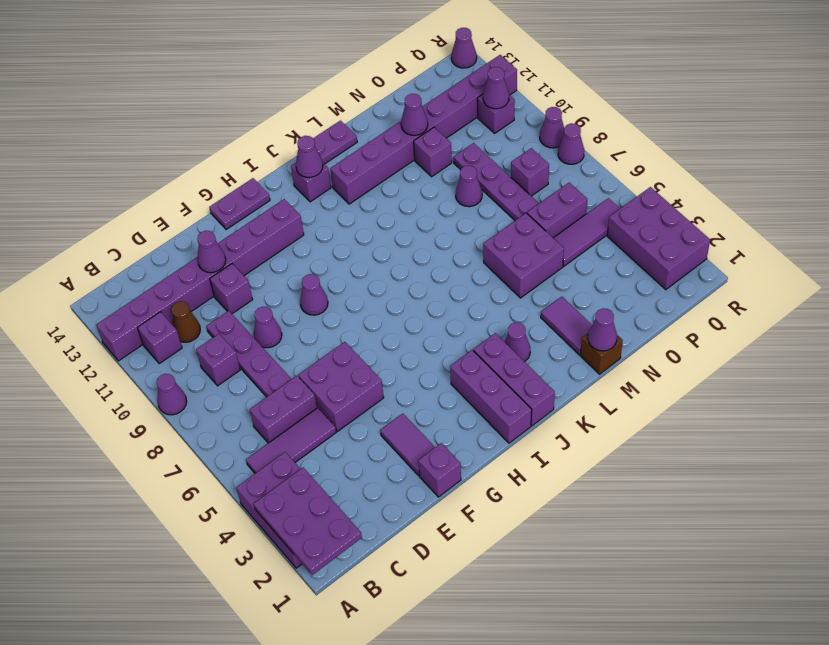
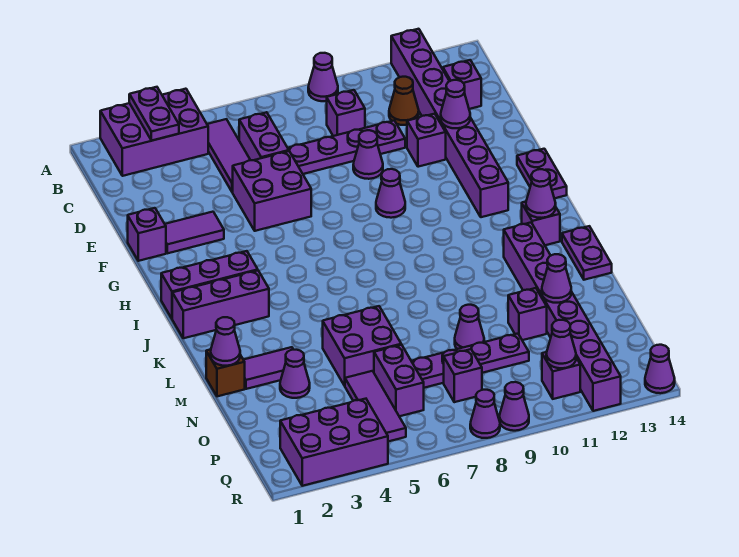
purple plate A1:B3 level 2 -> purple plate A3:B3 level 2
purple brick B11 level 1 -> purple brick C13 level 1
purple cone K3 level 1 -> purple cone N3 level 1

